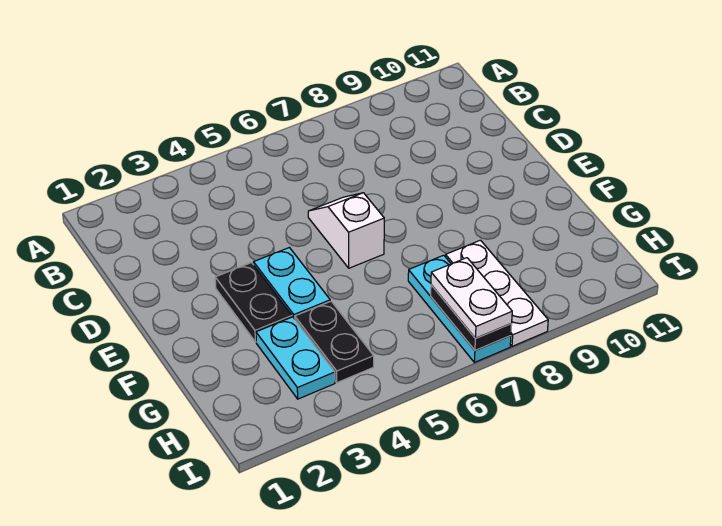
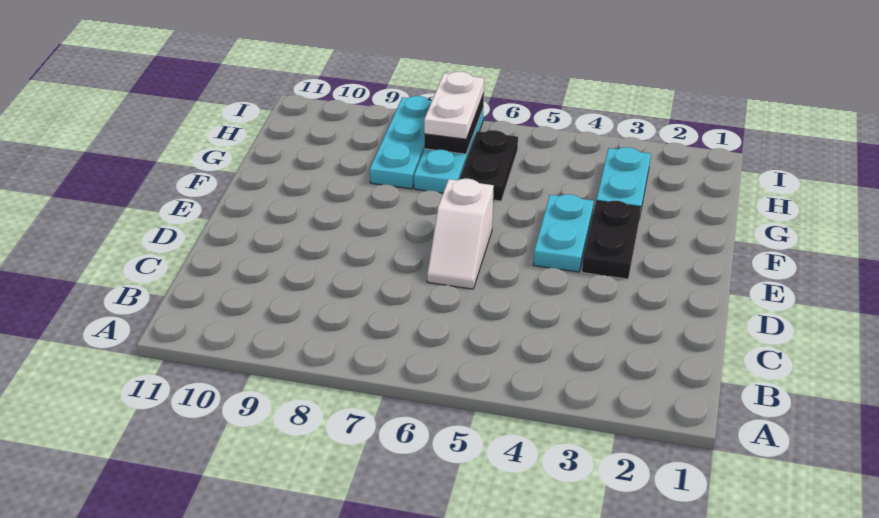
black plate G4:H4 level 1 -> black plate G6:H6 level 1
white plate G8:I8 level 1 -> cyan plate G8:I8 level 1

